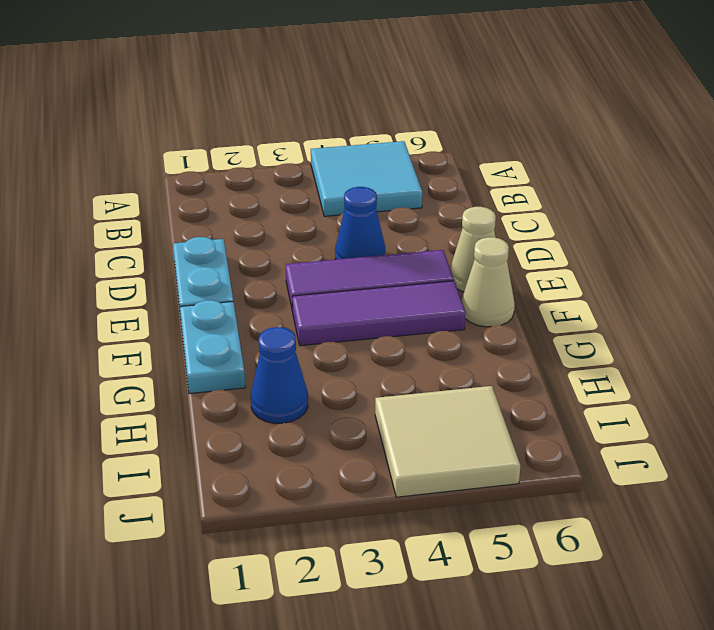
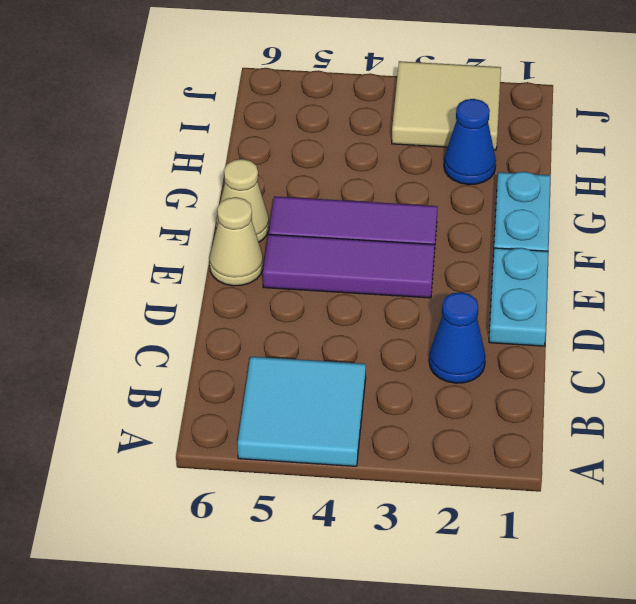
blue cone D4 level 1 -> blue cone C2 level 1
tan tile I4:J5 level 1 -> tan tile I2:J3 level 1

